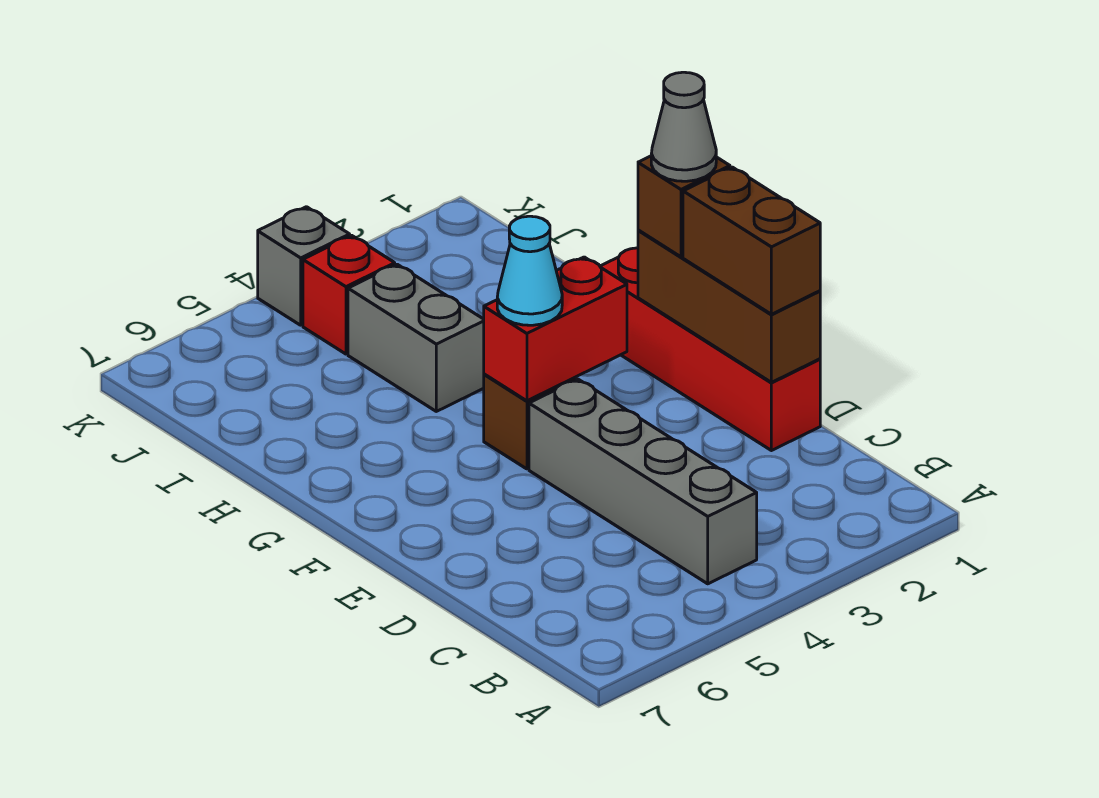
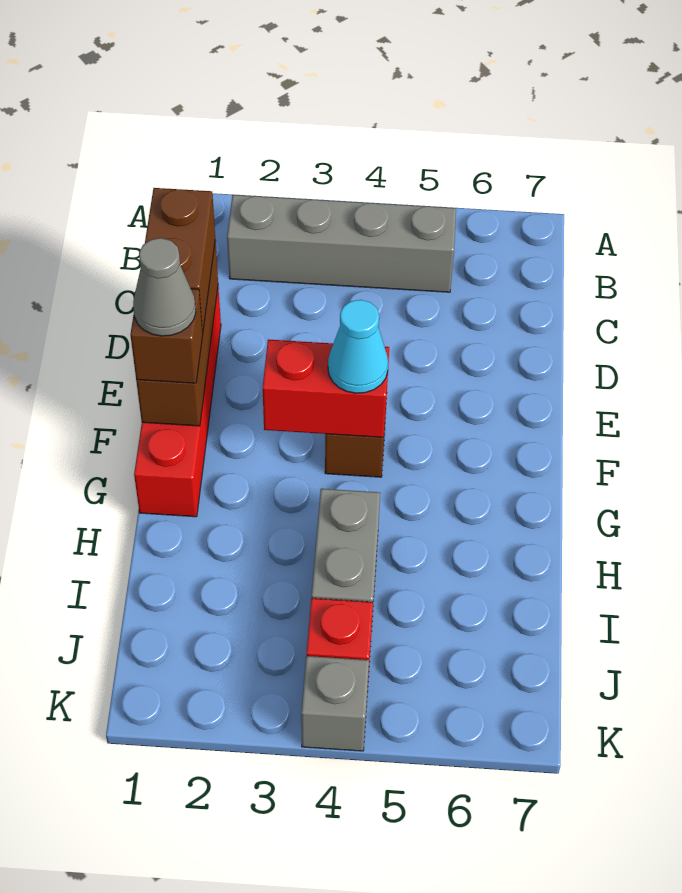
grey brick B4:E4 level 1 -> grey brick B2:B5 level 1

